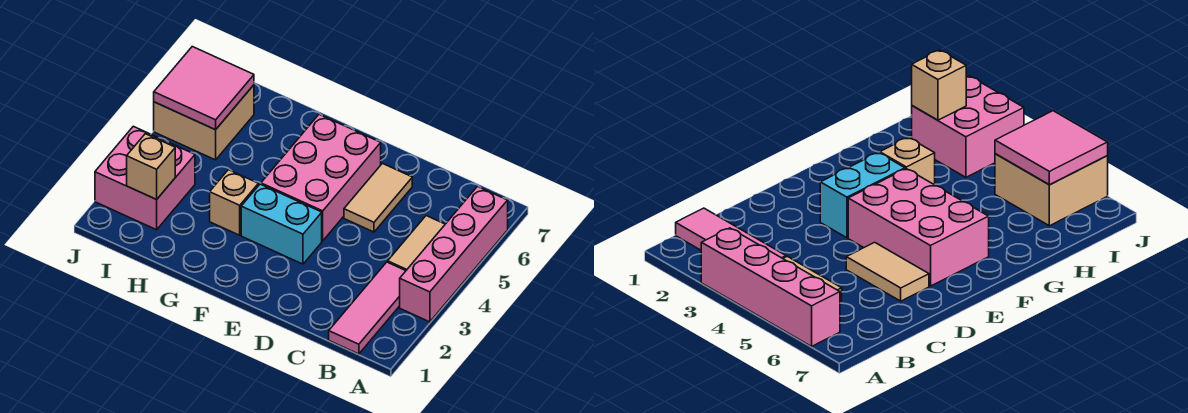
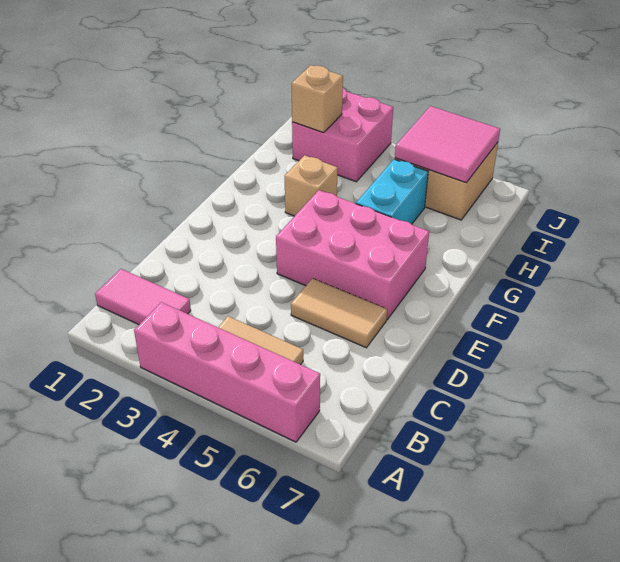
pink tile B1:B3 level 1 -> pink tile B1:B2 level 1
cyan brick E3:F3 level 1 -> cyan brick G5:H5 level 1

